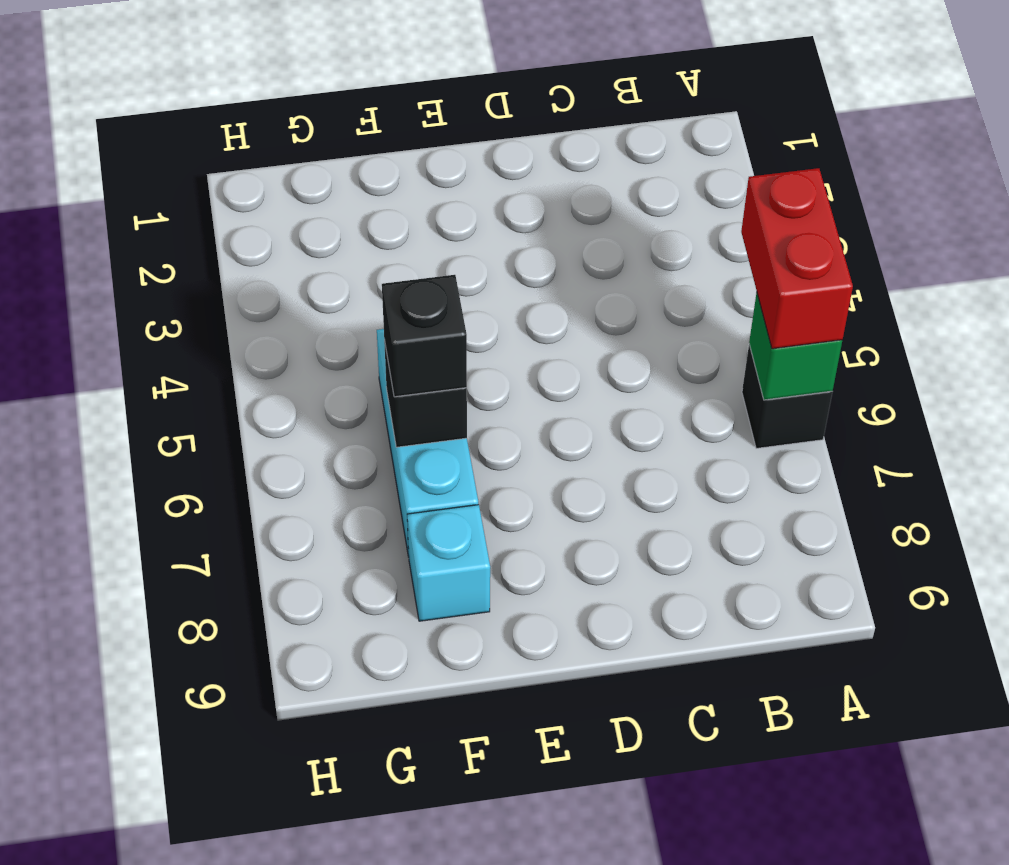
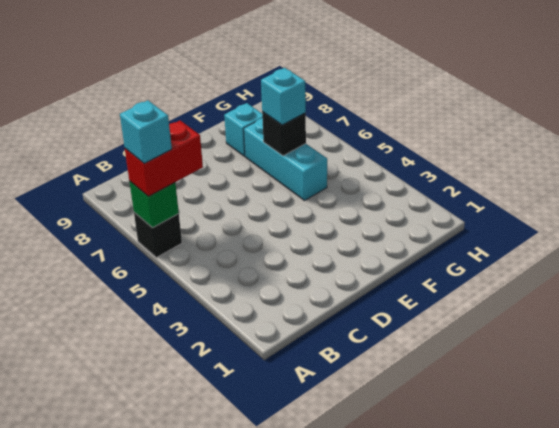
red brick A5:A6 level 3 -> red brick A6:B6 level 3
none -> cyan brick A6 level 4
black brick F6 level 3 -> cyan brick F6 level 3

